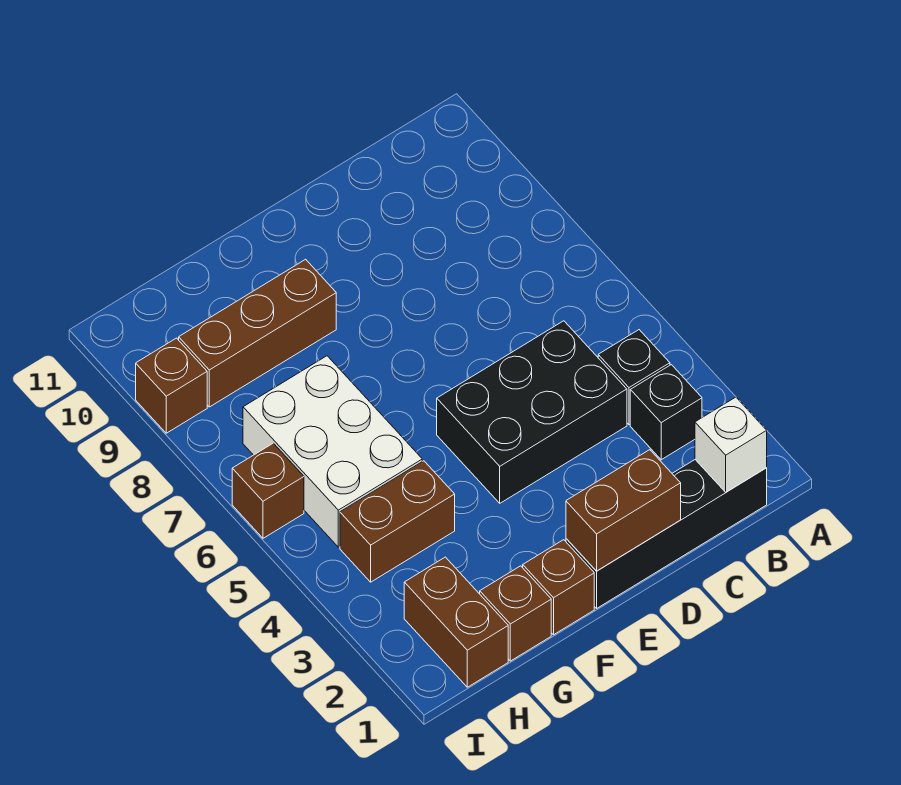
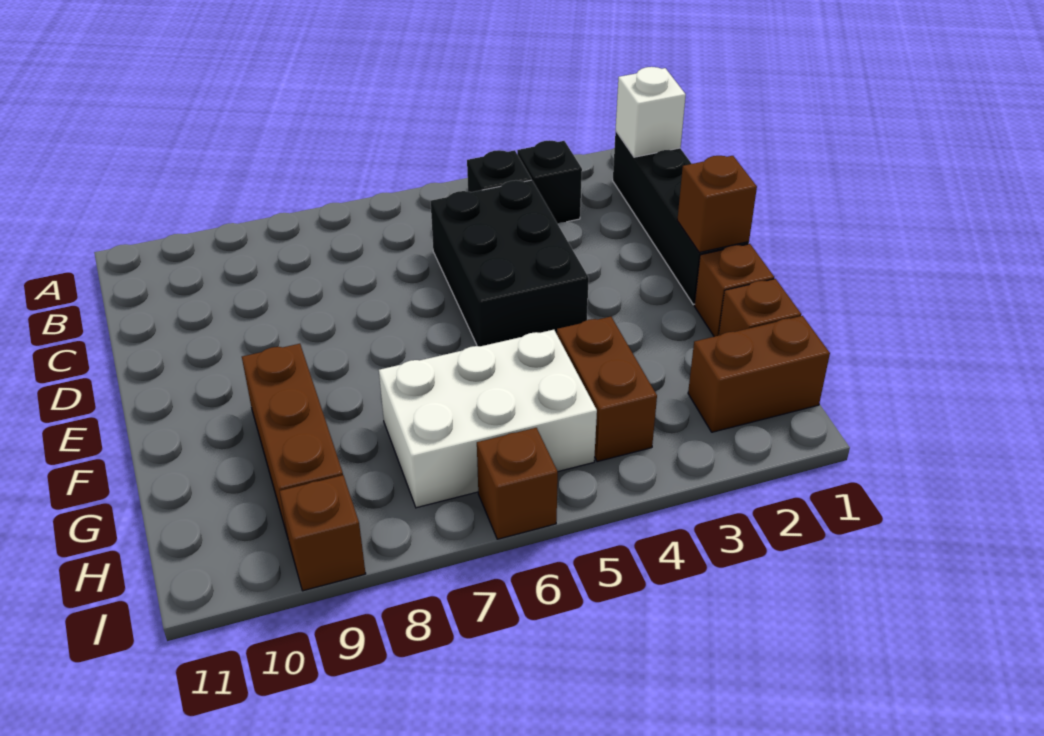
brown brick D1:E1 level 2 -> brown brick E1 level 2

